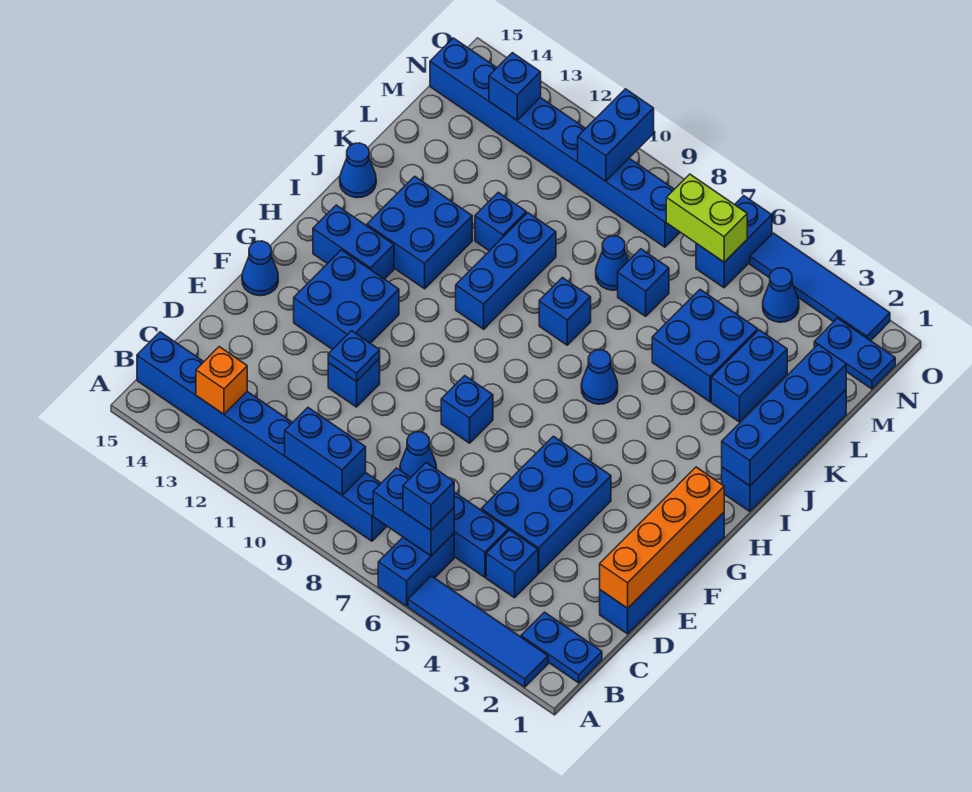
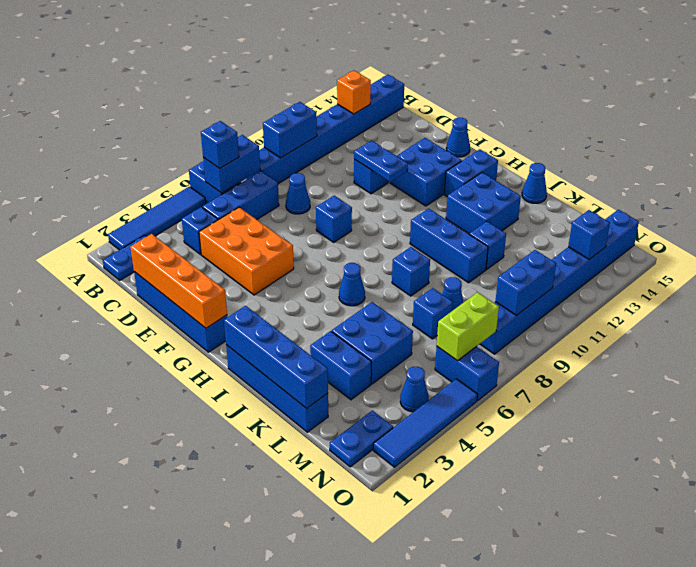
blue brick D4:F5 level 1 -> orange brick D4:F5 level 1
blue plate E11 level 2 -> blue plate E11:F11 level 2
blue brick N10:O10 level 2 -> blue brick N9:N10 level 2

